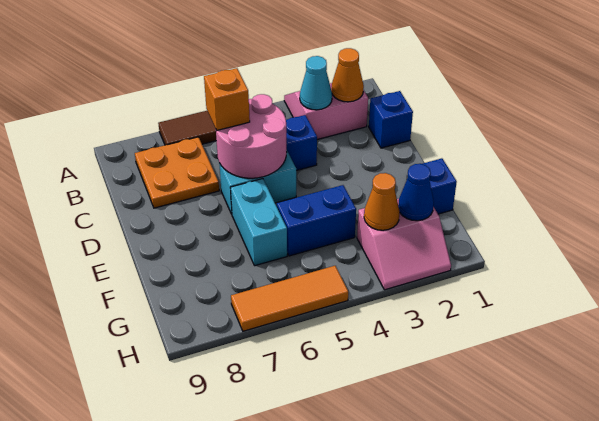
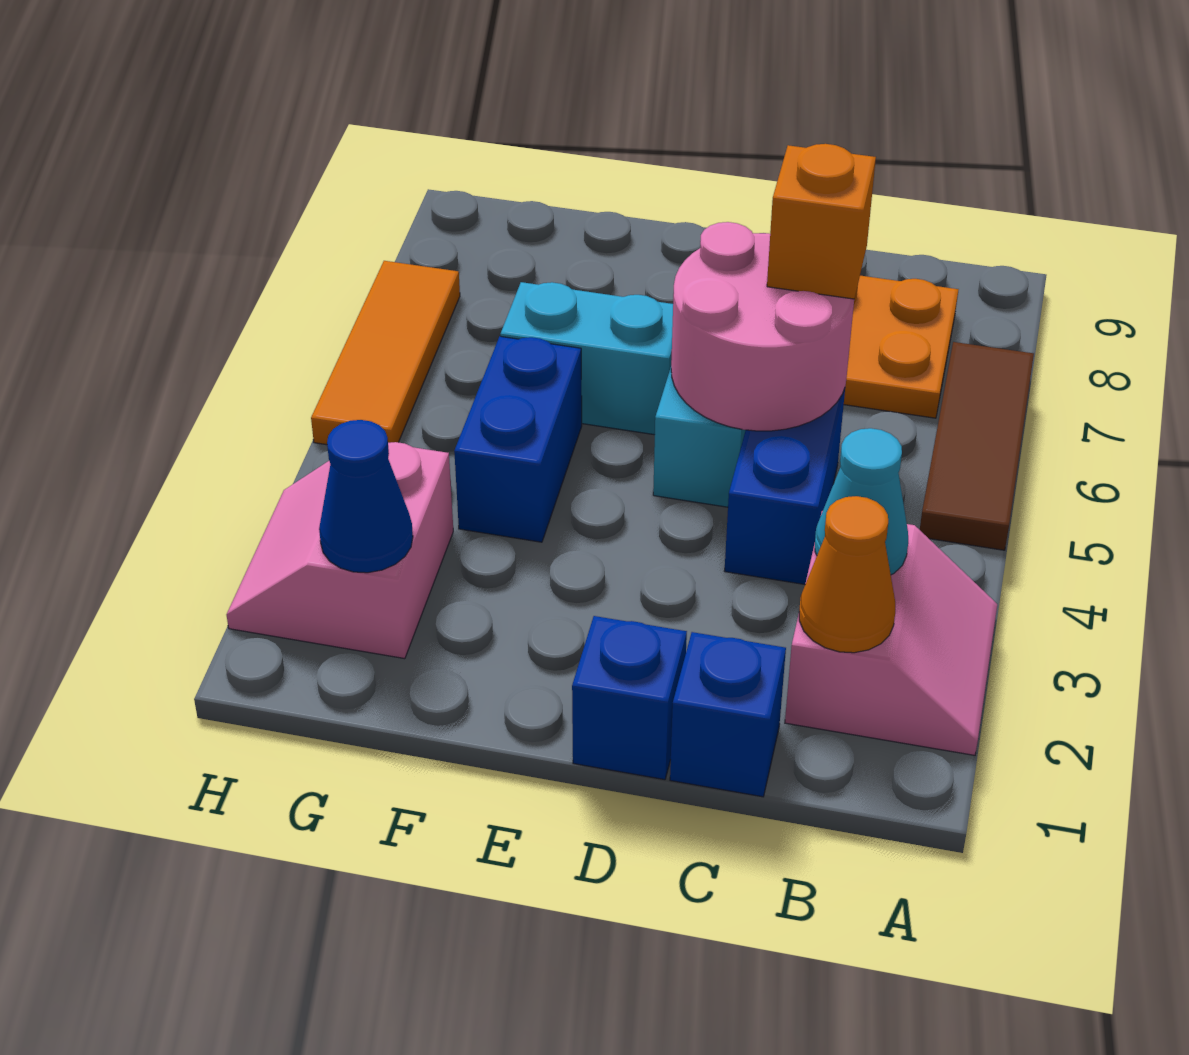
blue brick F1 level 1 -> blue brick D1 level 1
orange cone G3 level 2 -> none

